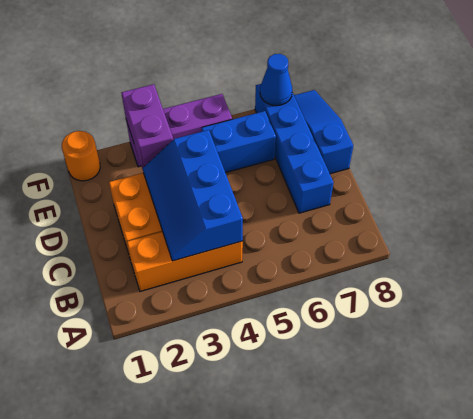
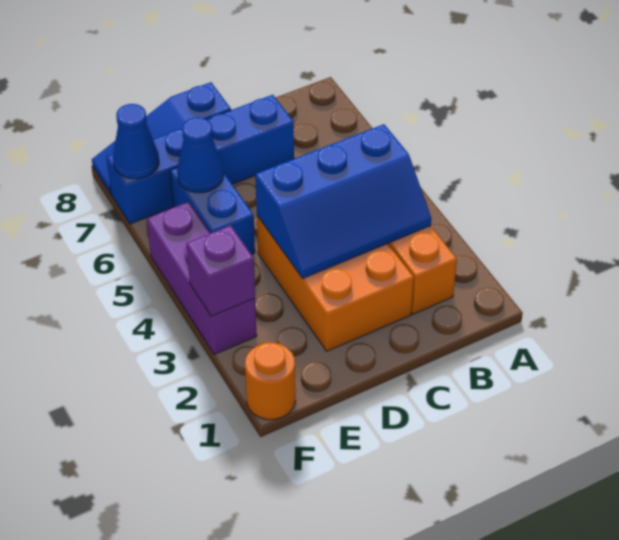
purple brick E3:F3 level 2 -> purple brick F3 level 2
none -> blue cone E6 level 2

